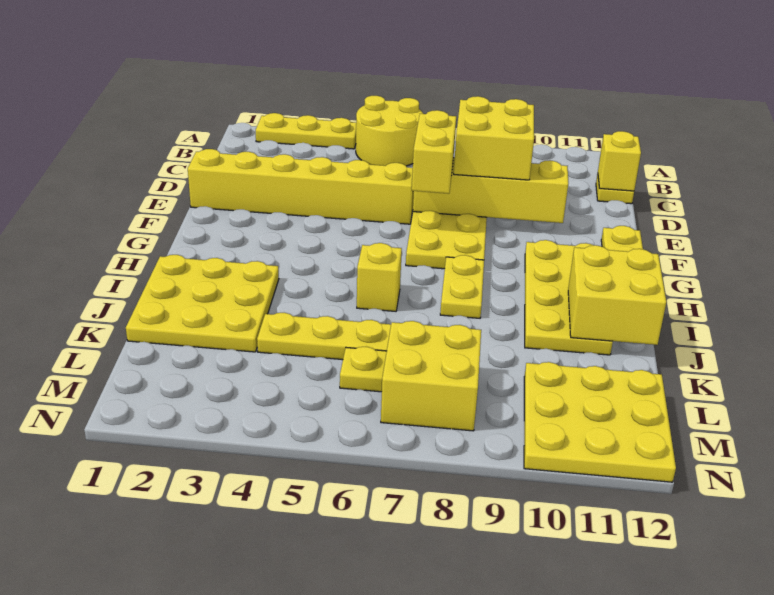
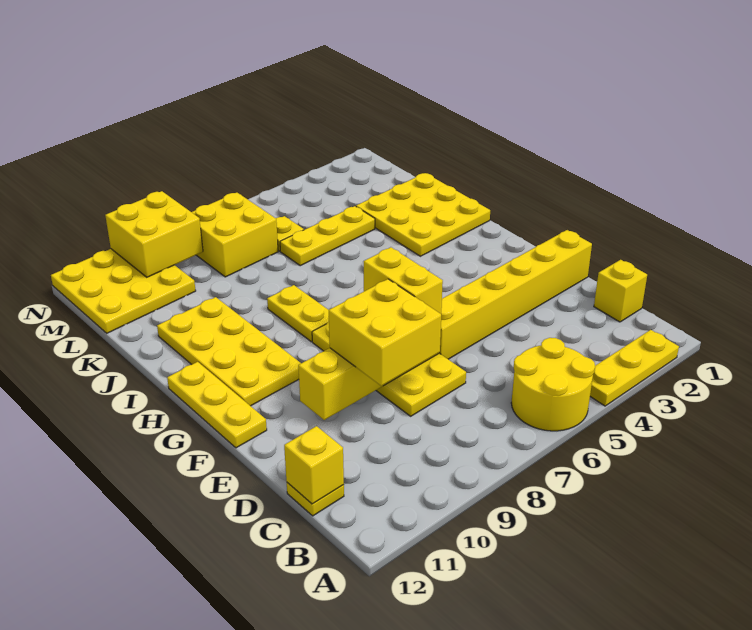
yellow brick I6 level 1 -> yellow brick C1 level 1
yellow brick I11:J12 level 2 -> yellow brick M9:N10 level 2

